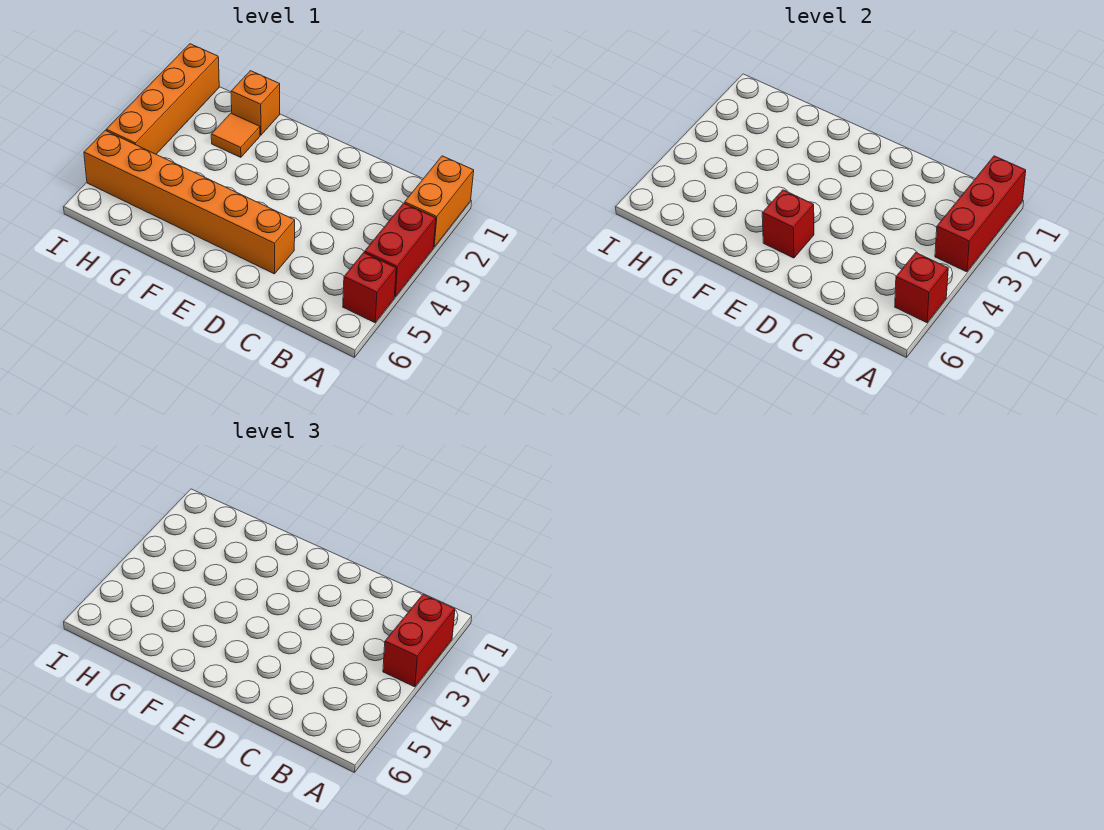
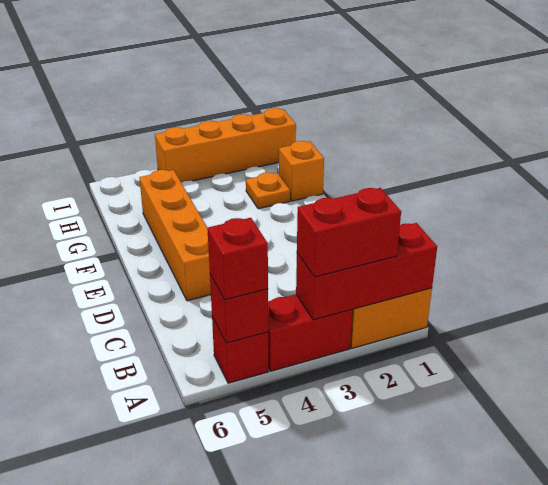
orange brick D5:I5 level 1 -> orange brick D5:G5 level 1
red brick E5 level 2 -> red brick A5 level 3
orange tile G2 level 1 -> orange plate G2 level 1

